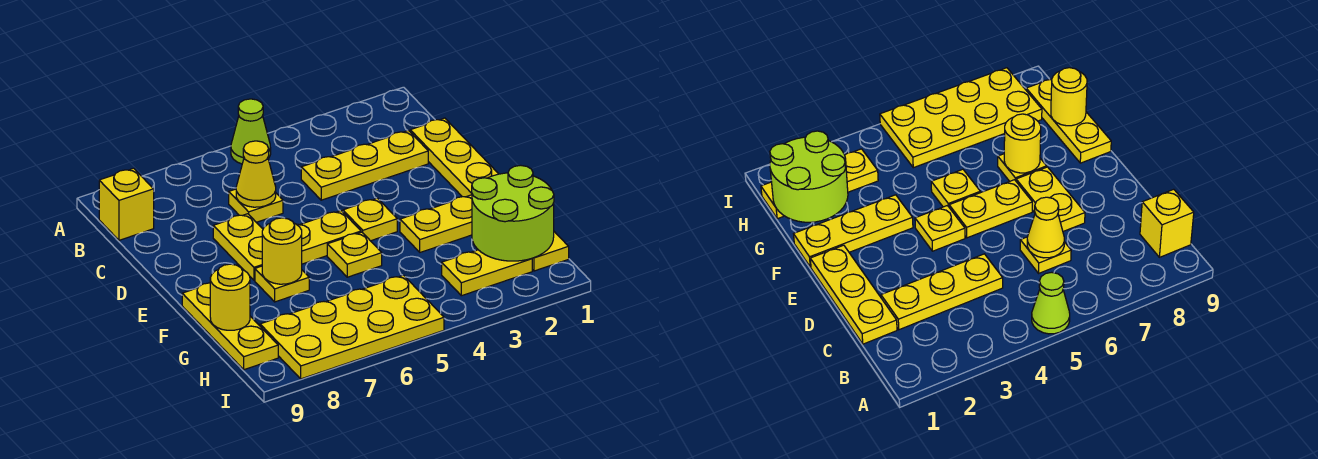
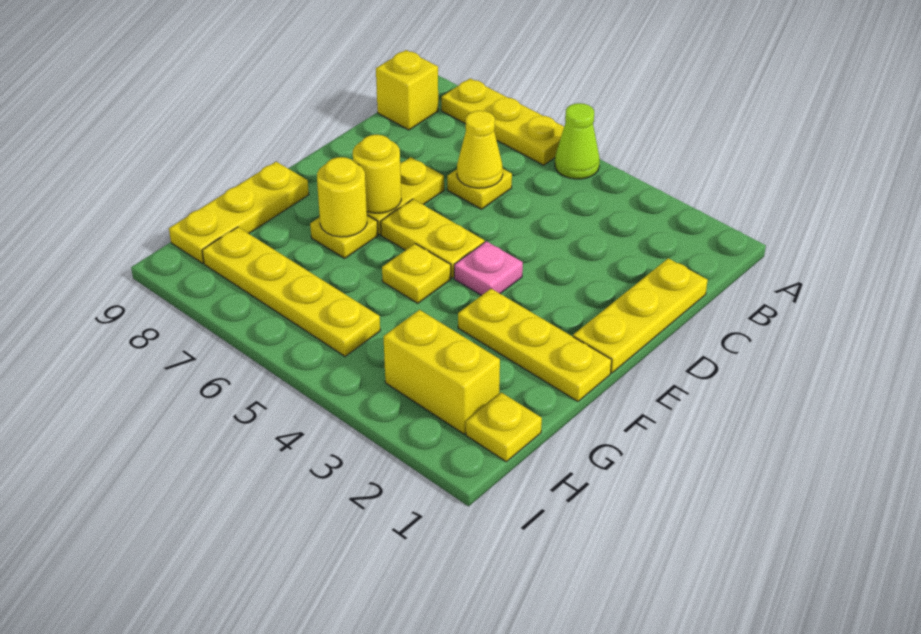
yellow plate C2:C4 level 1 -> yellow plate A6:A8 level 1
yellow plate E4 level 1 -> pink plate E4 level 1
lime round brick G1:H2 level 2 -> none
yellow round brick G9 level 2 -> yellow round brick E7 level 2
yellow plate H2:H3 level 1 -> yellow brick H2:H3 level 1
yellow plate H5:I8 level 1 -> yellow plate H5:H8 level 1

